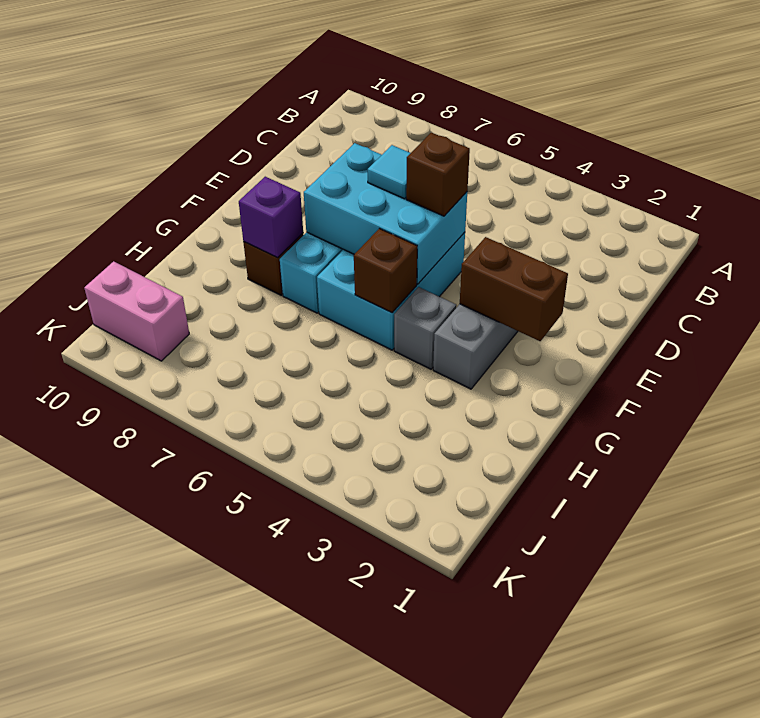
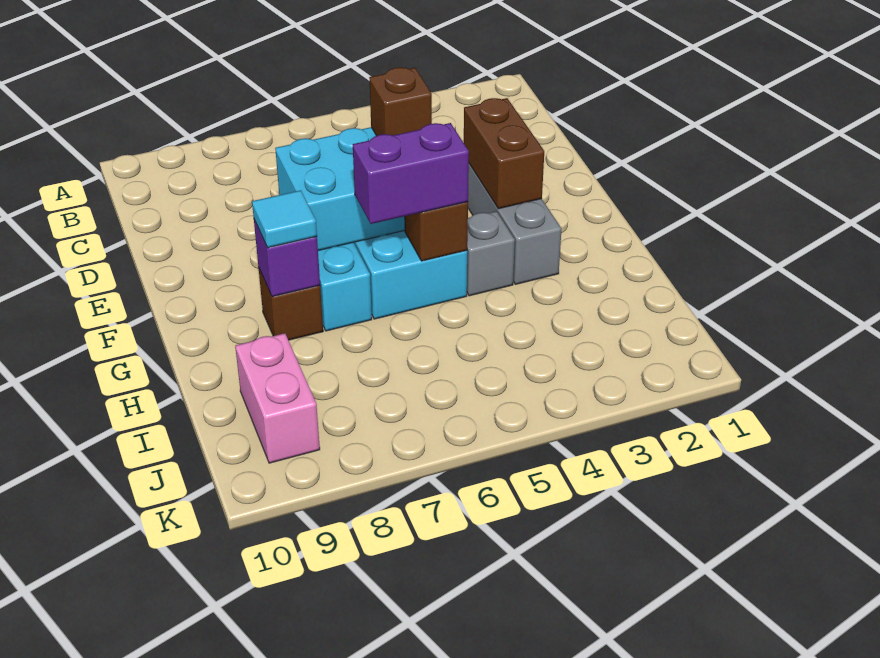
cyan tile E6 level 3 -> cyan tile G8 level 3
brown brick F2:F3 level 2 -> brown brick E3:F3 level 2
none -> purple brick G5:G6 level 3
pink brick J9:J10 level 1 -> pink brick I9:J9 level 1

